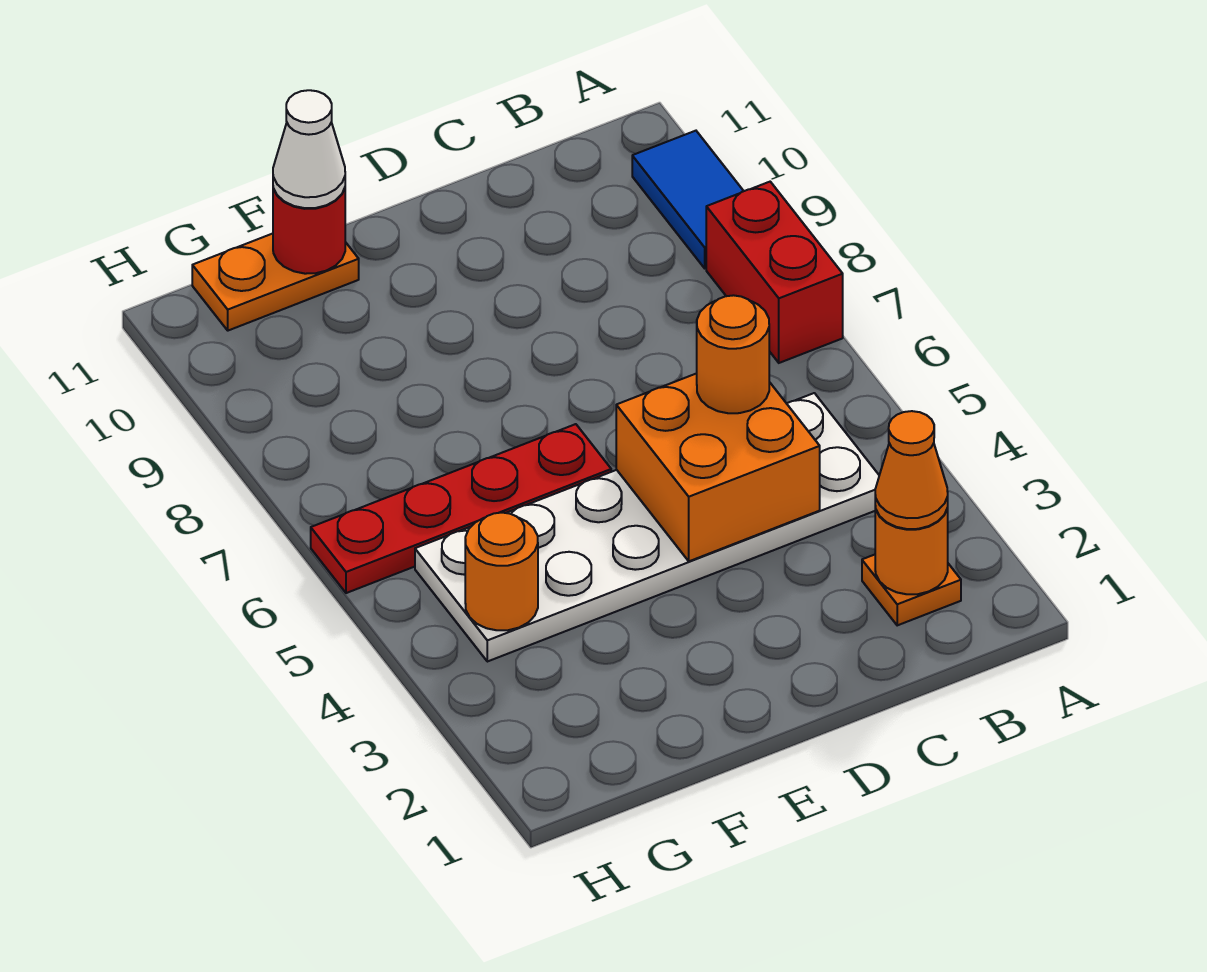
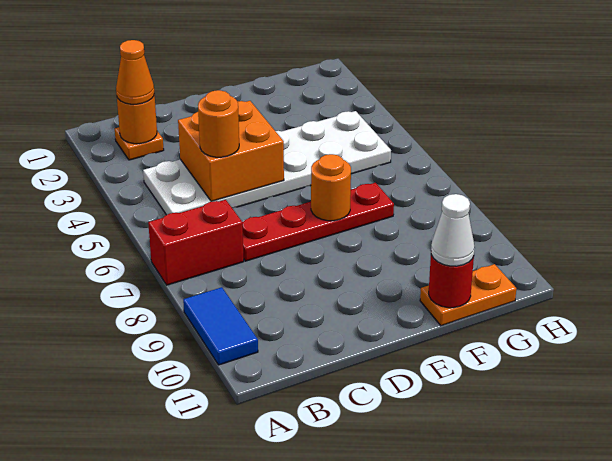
red brick A7:A8 level 1 -> red brick A7:B7 level 1
red plate E6:H6 level 1 -> red plate C7:F7 level 1
orange round brick G4 level 2 -> orange round brick E7 level 2

